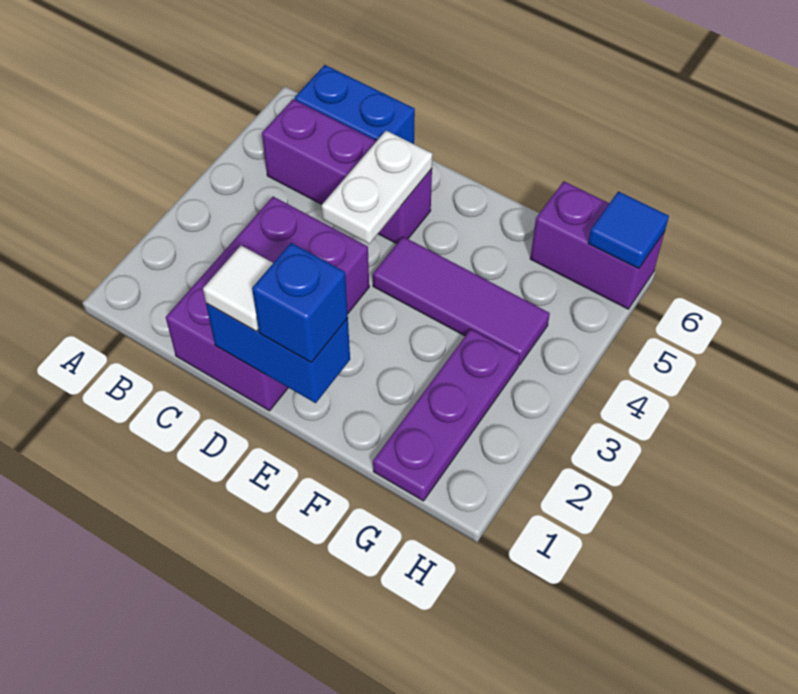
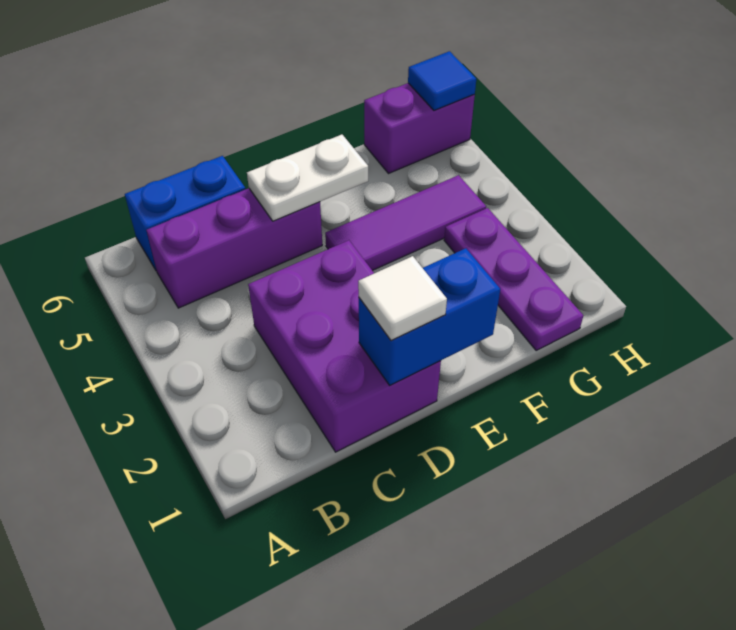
white plate D4:D5 level 2 -> white plate D5:E5 level 2
blue brick E1 level 3 -> none

